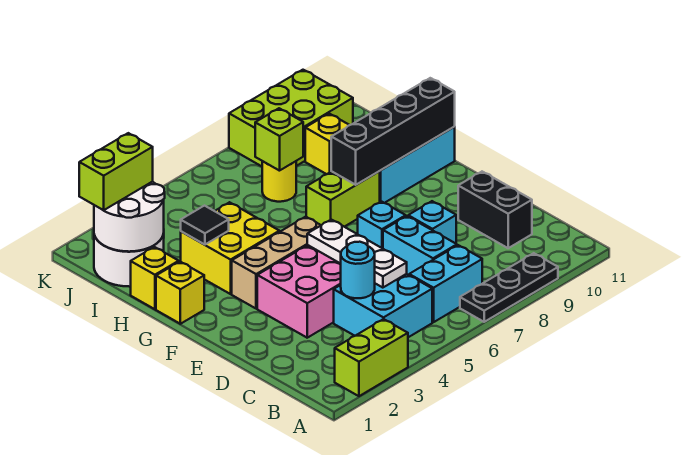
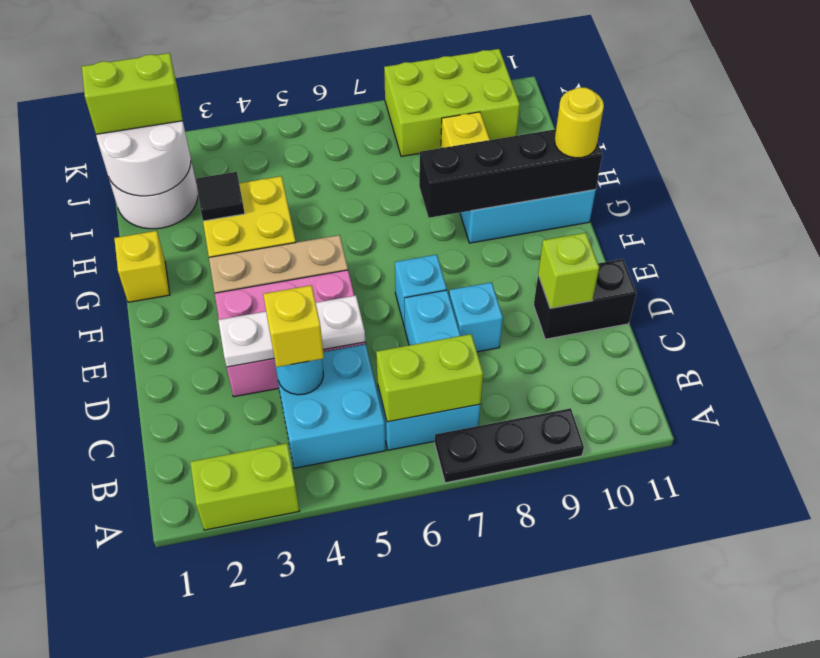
white plate C5:E5 level 2 -> white plate D3:D5 level 2
black brick C10:D10 level 1 -> black brick D10:D11 level 1
lime brick G7:G8 level 1 -> lime brick B6:B7 level 2
yellow brick H1 level 1 -> yellow brick C4 level 3
yellow round brick I7 level 1 -> yellow round brick G11 level 3
lime brick I7 level 2 -> lime brick D10 level 2

